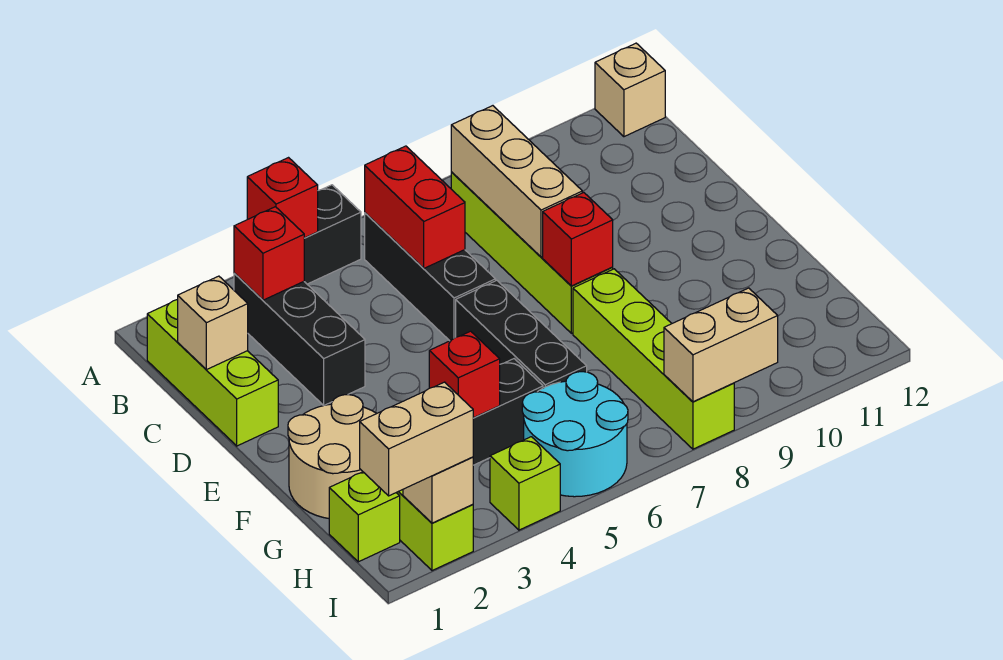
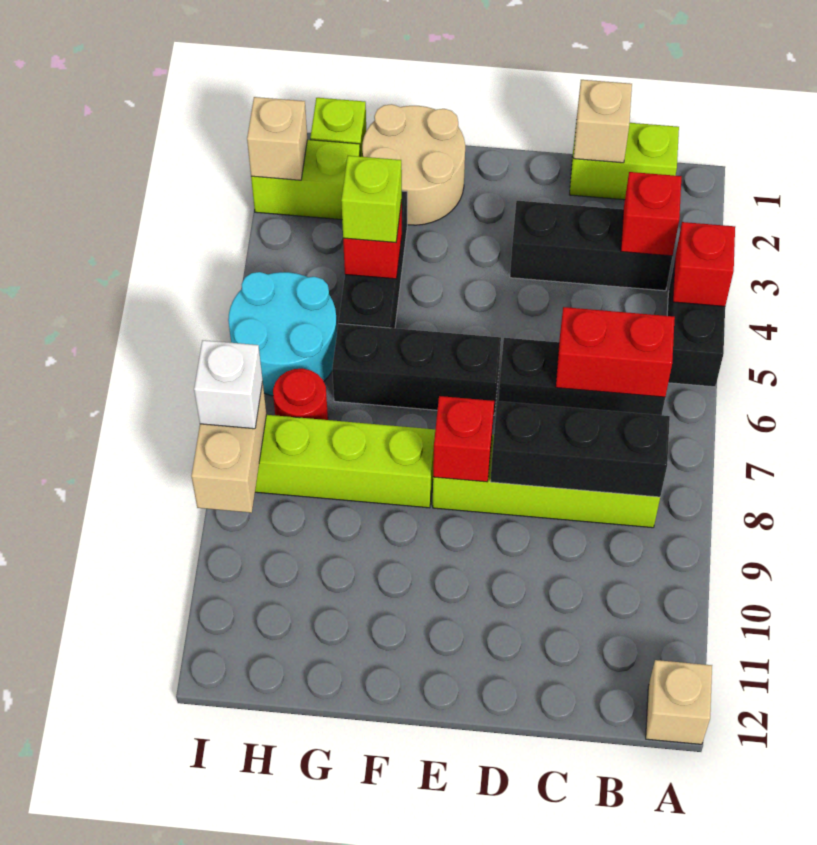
lime brick B1:D1 level 1 -> lime brick B1:C1 level 1
tan brick B8:D8 level 2 -> black brick B8:D8 level 2
none -> red round brick H7 level 1
tan brick I1:I2 level 3 -> none
lime brick I4 level 1 -> lime brick G4 level 3
none -> white brick I8 level 3

